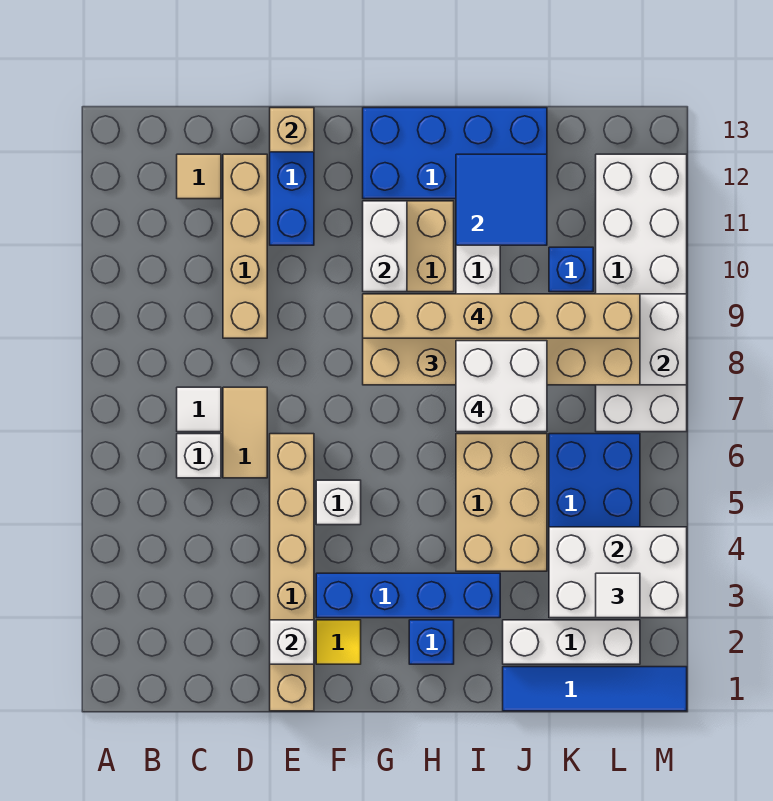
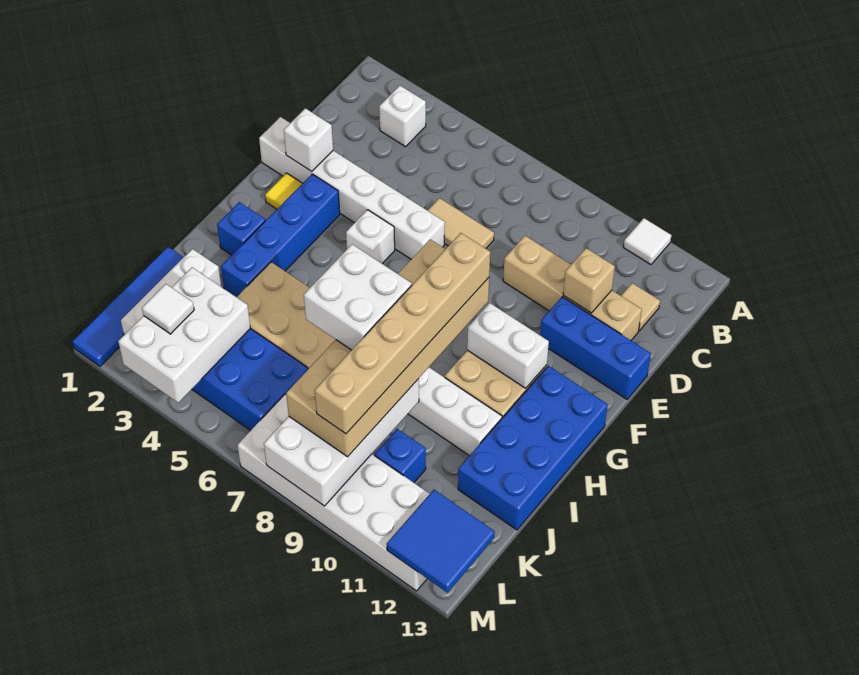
white brick C6 level 1 -> white brick B3 level 1
white tile C7 level 1 -> white tile A11 level 1
tan brick E1:E6 level 1 -> white brick E1:E6 level 1
tan brick E13 level 2 -> tan brick D11 level 2
blue tile I11:J12 level 2 -> blue tile L12:M13 level 2

